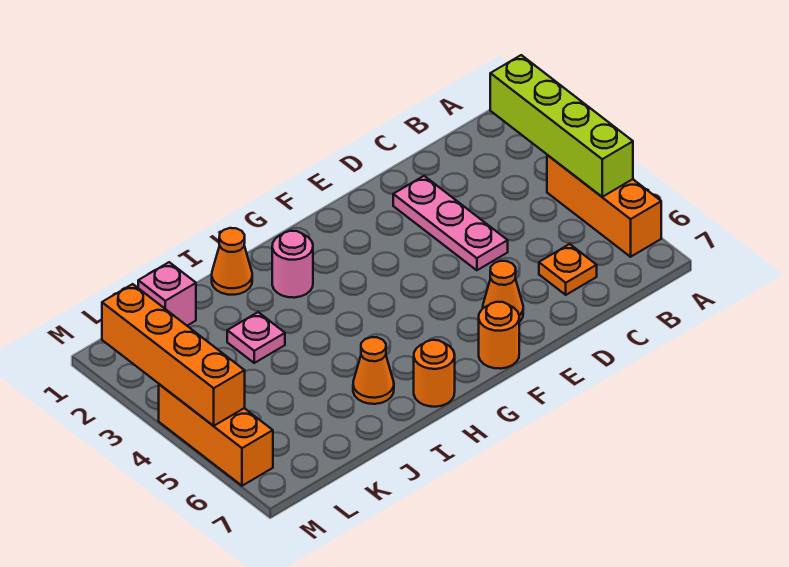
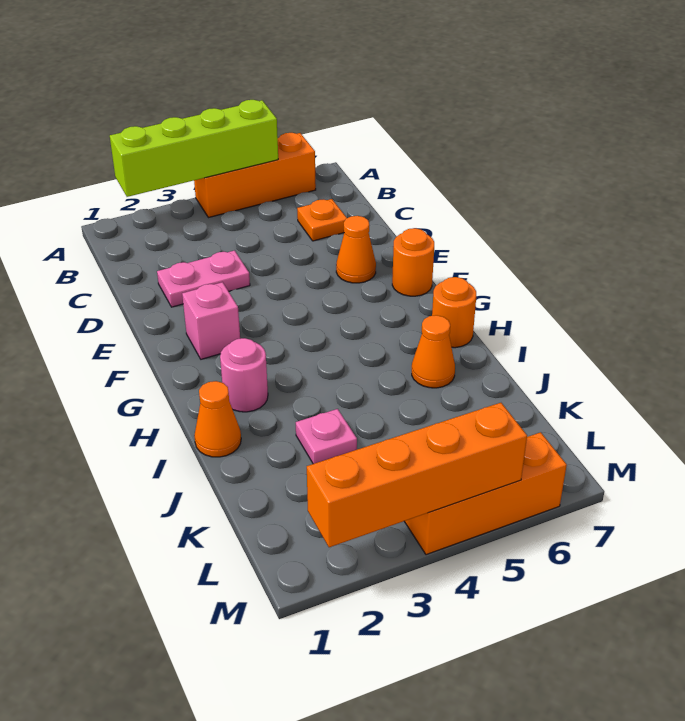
pink plate D2:D4 level 1 -> pink plate D2:D3 level 1
pink brick K1 level 1 -> pink brick F2 level 1

